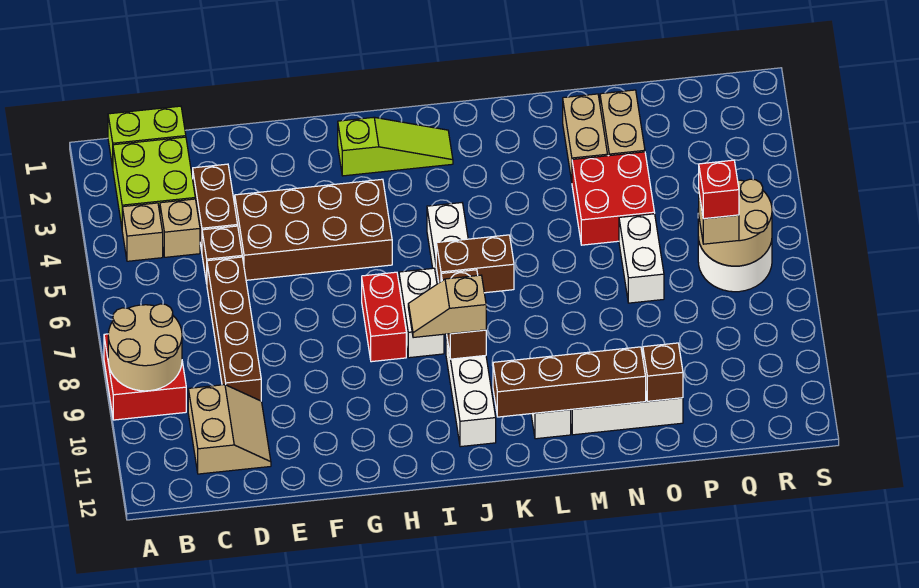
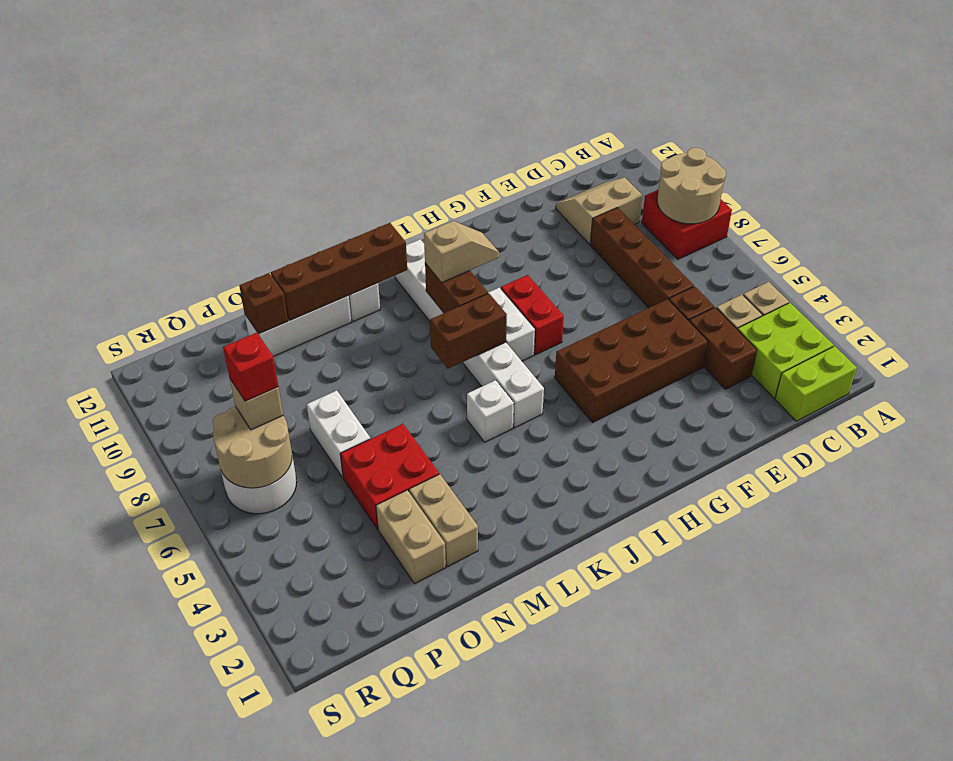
tan slope C10:D11 level 1 top C -> tan slope C10:D11 level 1 top 10
lime slope H2:J2 level 1 top H -> none
none -> white brick K5 level 1

